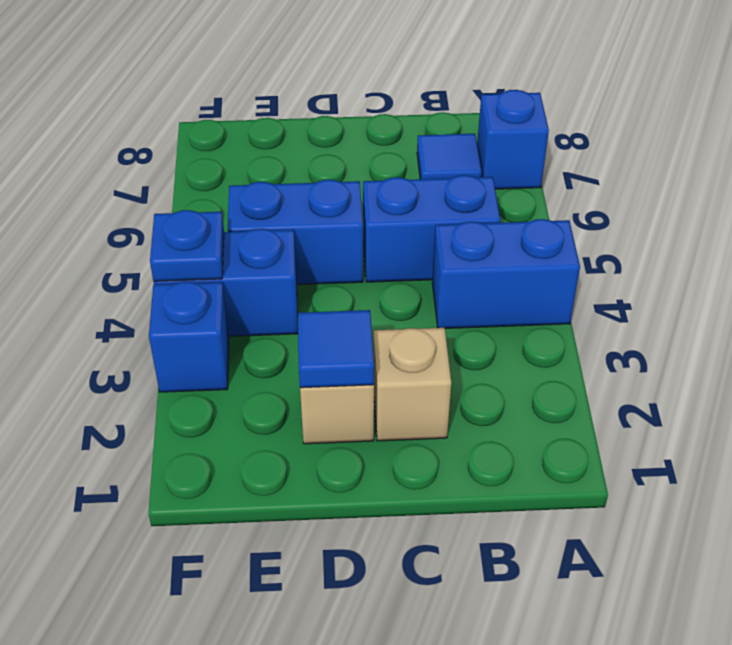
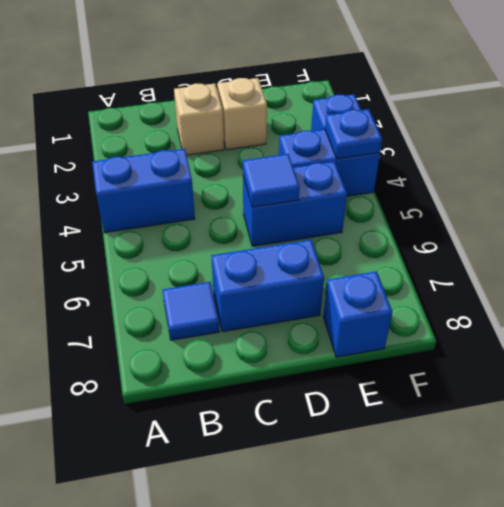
blue brick A7 level 1 -> blue brick E8 level 1
blue brick B5:C5 level 1 -> blue brick C7:D7 level 1
blue tile D2 level 2 -> blue tile D5 level 2

